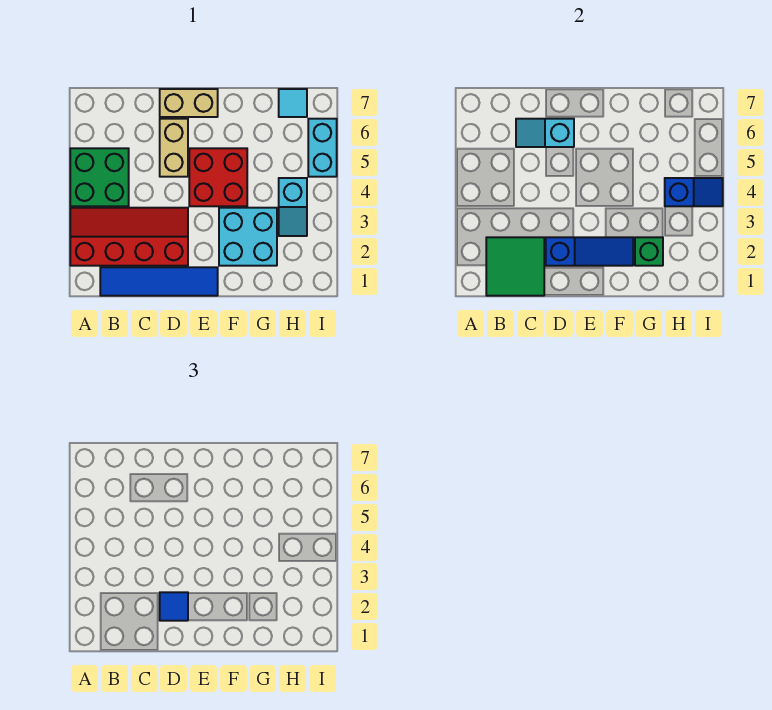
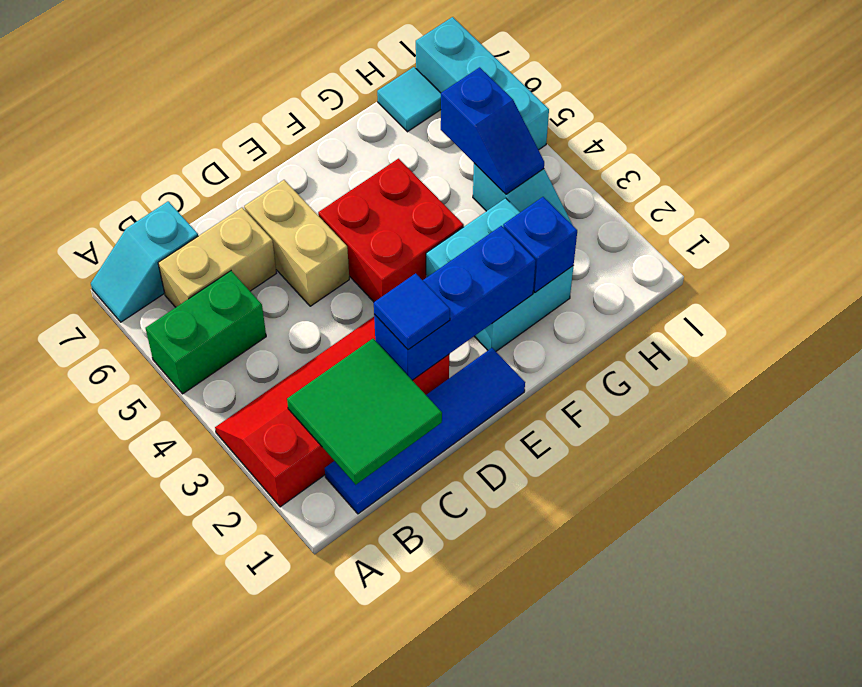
green brick A4:B5 level 1 -> green brick A5:B5 level 1
cyan slope C6:D6 level 2 top D -> cyan slope A7:B7 level 1 top B
blue slope D2:F2 level 2 top D -> blue brick D2:F2 level 2
tan brick D7:E7 level 1 -> tan brick B6:C6 level 1
green brick G2 level 2 -> blue brick G2 level 2
blue slope H4:I4 level 2 top H -> blue slope H4:H5 level 2 top 5
cyan brick I5:I6 level 1 -> cyan brick I5:I7 level 1

